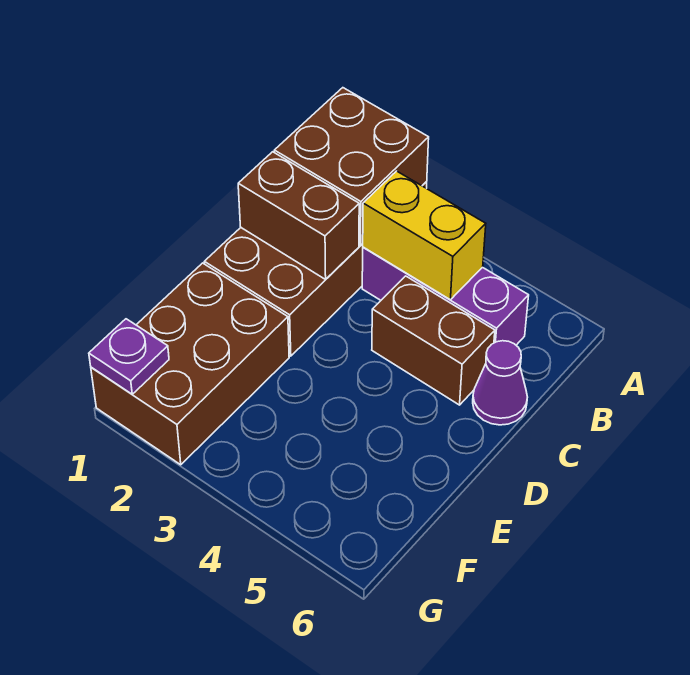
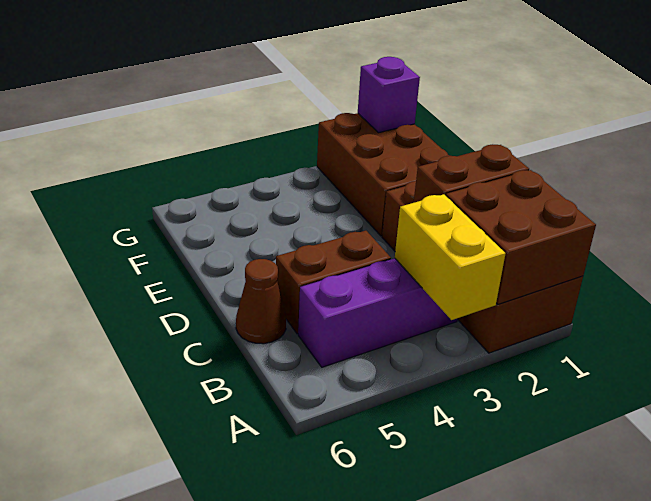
yellow brick B3:B4 level 2 -> yellow brick A3:B3 level 2
purple cone C6 level 1 -> brown cone C6 level 1
purple plate G1 level 2 -> purple brick G1 level 2

